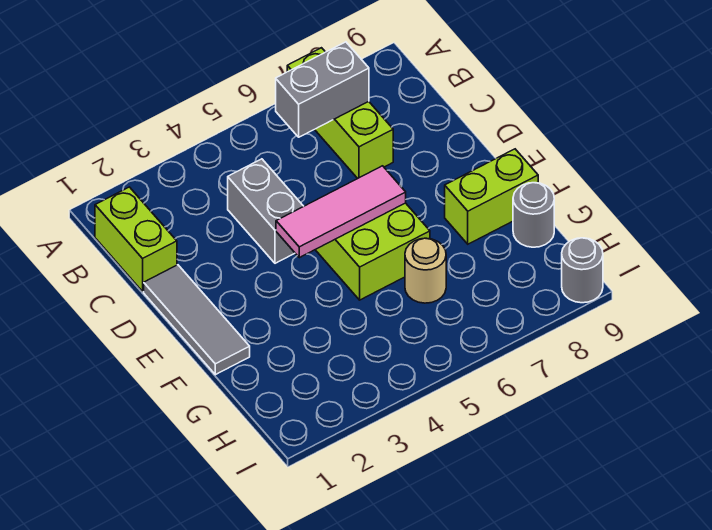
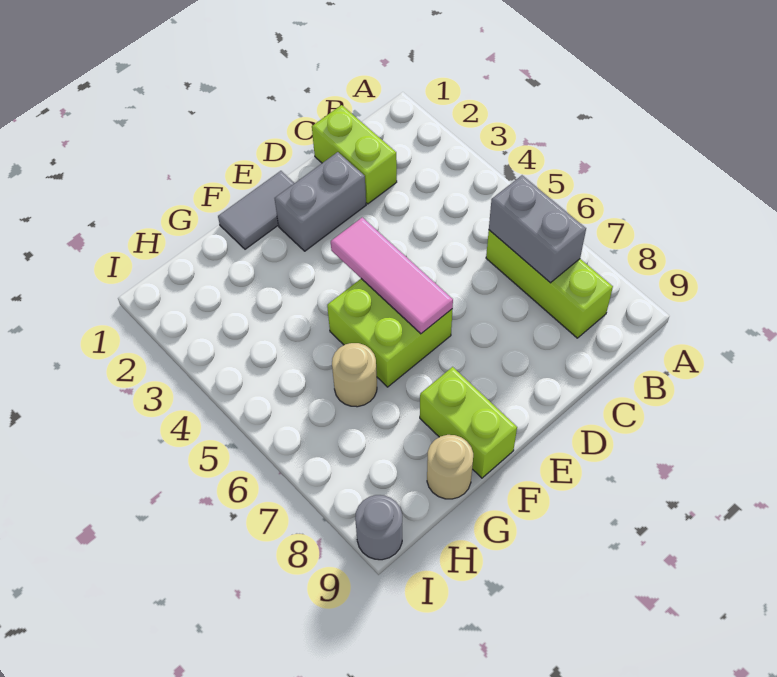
lime brick A7:C7 level 1 -> lime brick B6:B8 level 1
lime brick B1:C1 level 1 -> lime brick C1:C2 level 1
grey brick C4:D4 level 1 -> grey brick D2:E2 level 1
grey tile D1:F1 level 1 -> grey tile E1:F1 level 1
grey round brick G9 level 1 -> tan round brick G9 level 1

